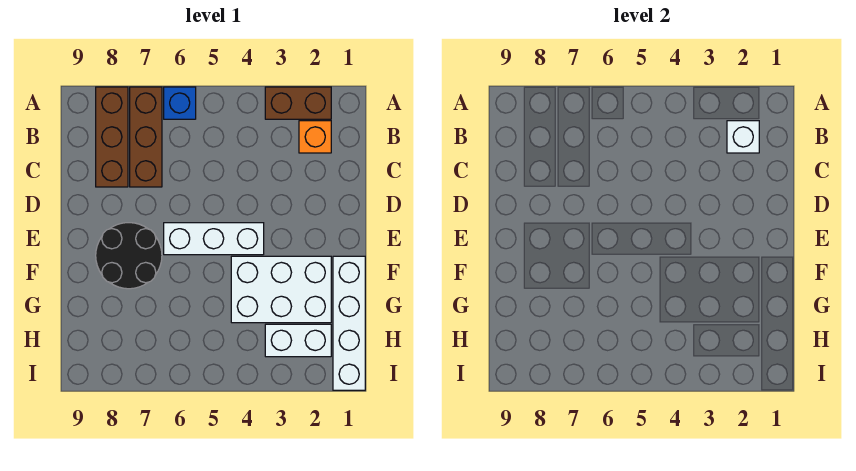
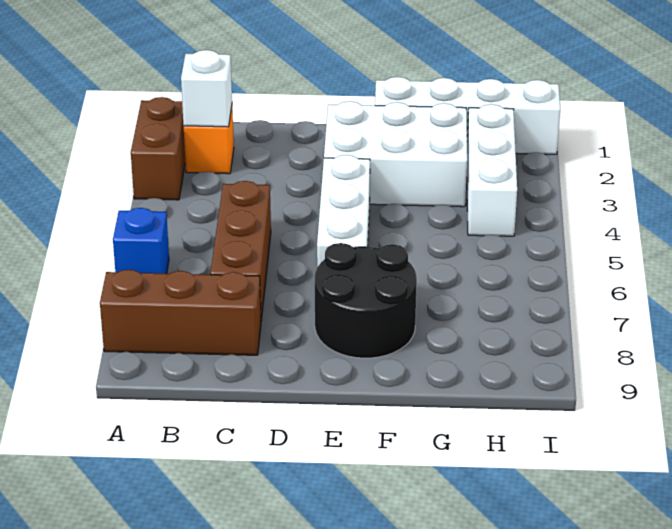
brown brick A7:C7 level 1 -> brown brick C5:C7 level 1
white brick F2:G4 level 1 -> white brick E2:G3 level 1
white brick H2:H3 level 1 -> white brick H2:H4 level 1

